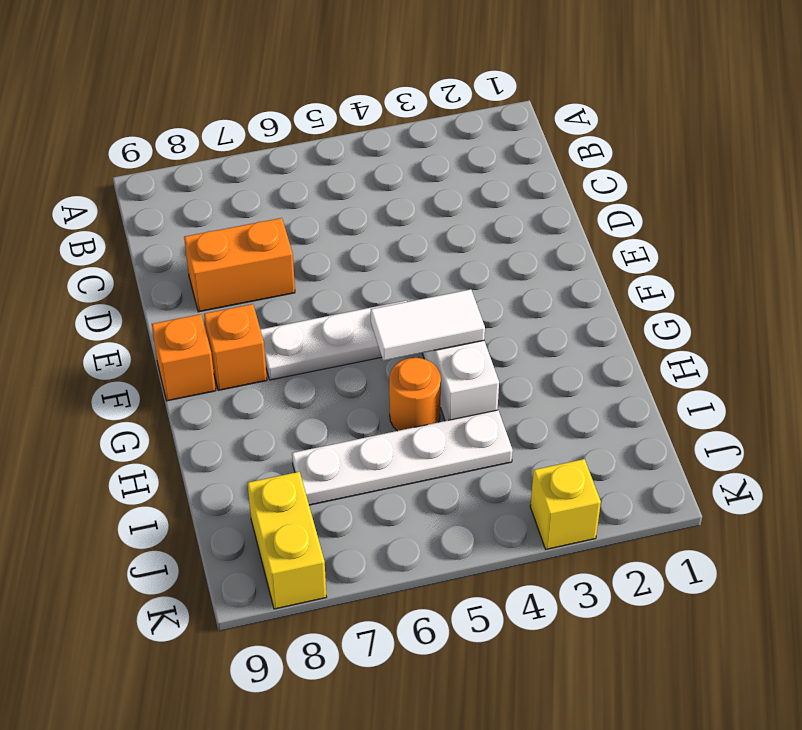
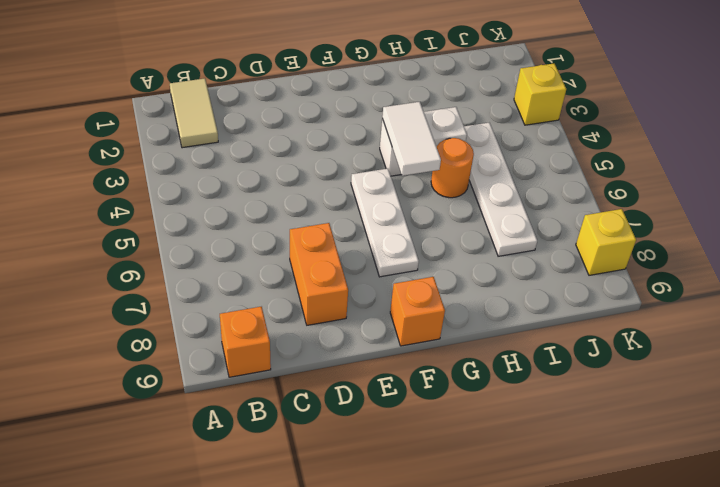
none -> tan tile B1:B2 level 1
orange brick F8 level 1 -> orange brick B9 level 1
yellow brick J8:K8 level 1 -> yellow brick K8 level 1

